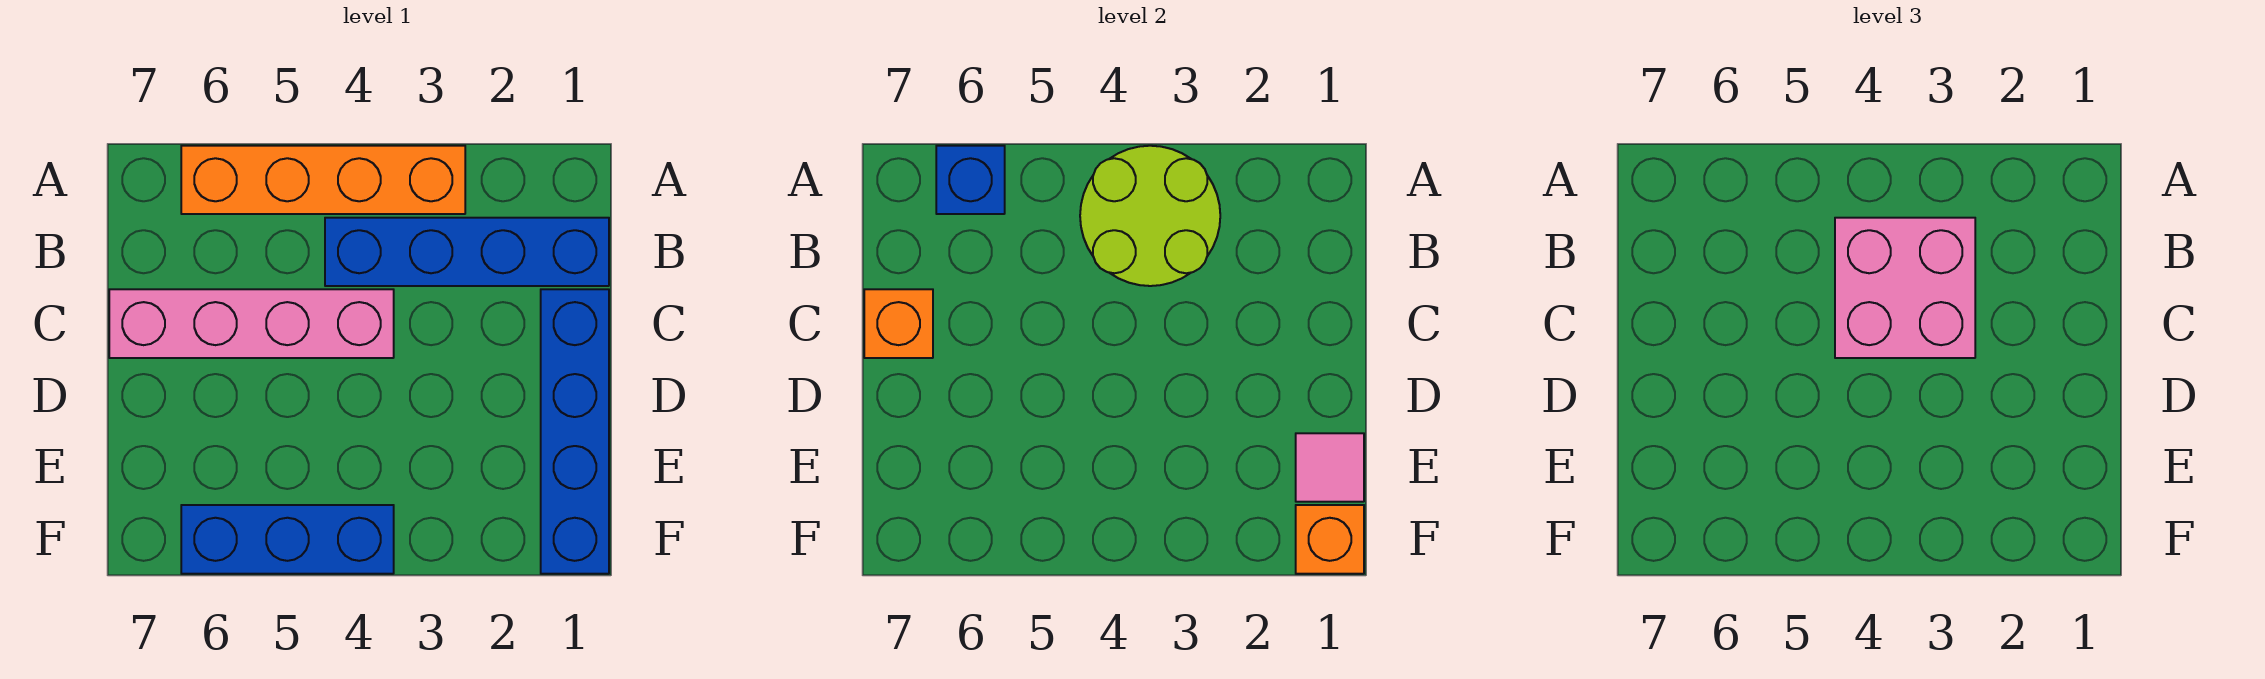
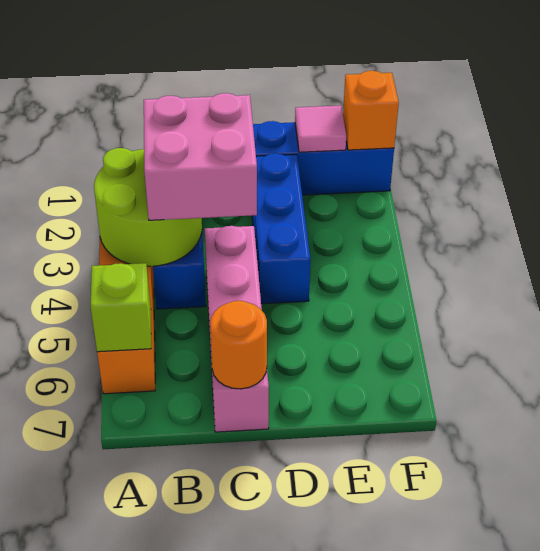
blue brick A6 level 2 -> lime brick A6 level 2
orange brick C7 level 2 -> orange round brick C7 level 2
blue brick F4:F6 level 1 -> blue brick D2:D4 level 1

